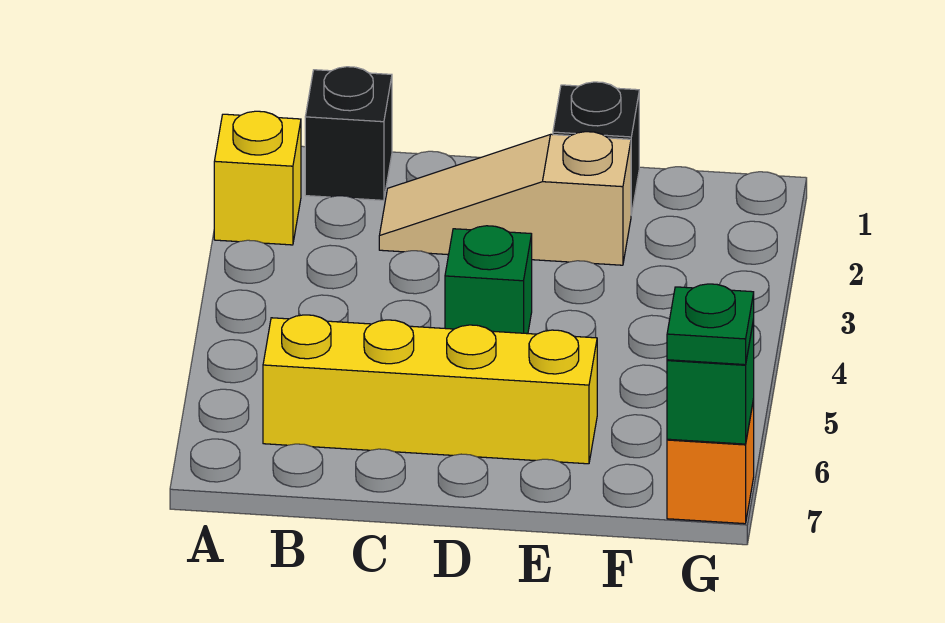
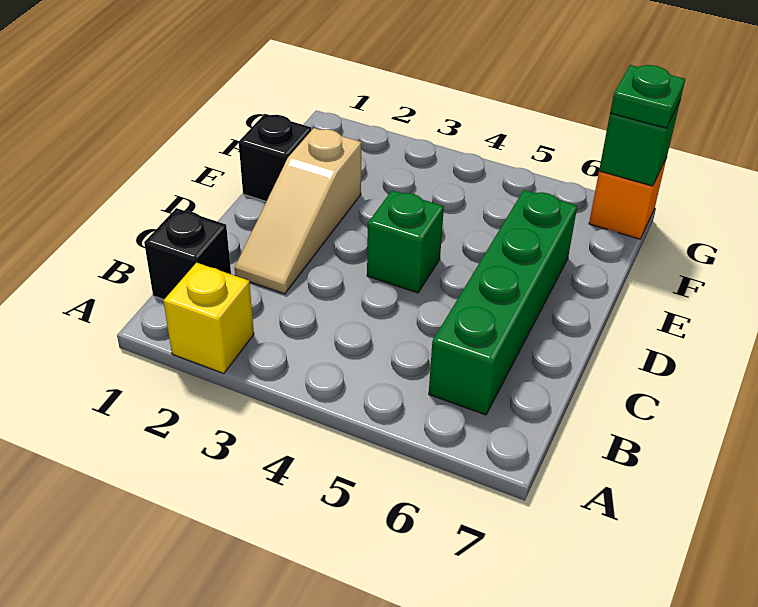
yellow brick B6:E6 level 1 -> green brick B6:E6 level 1

